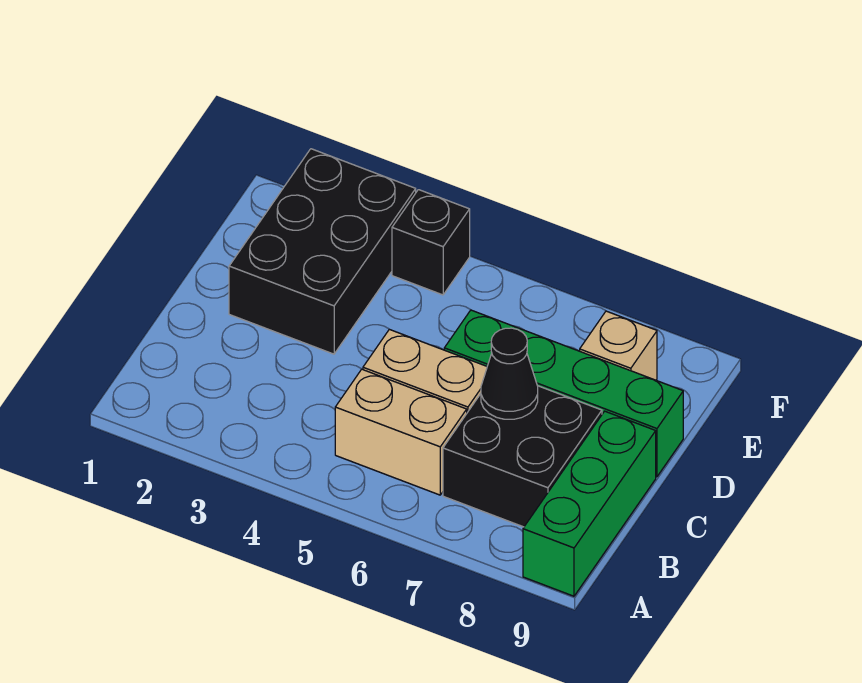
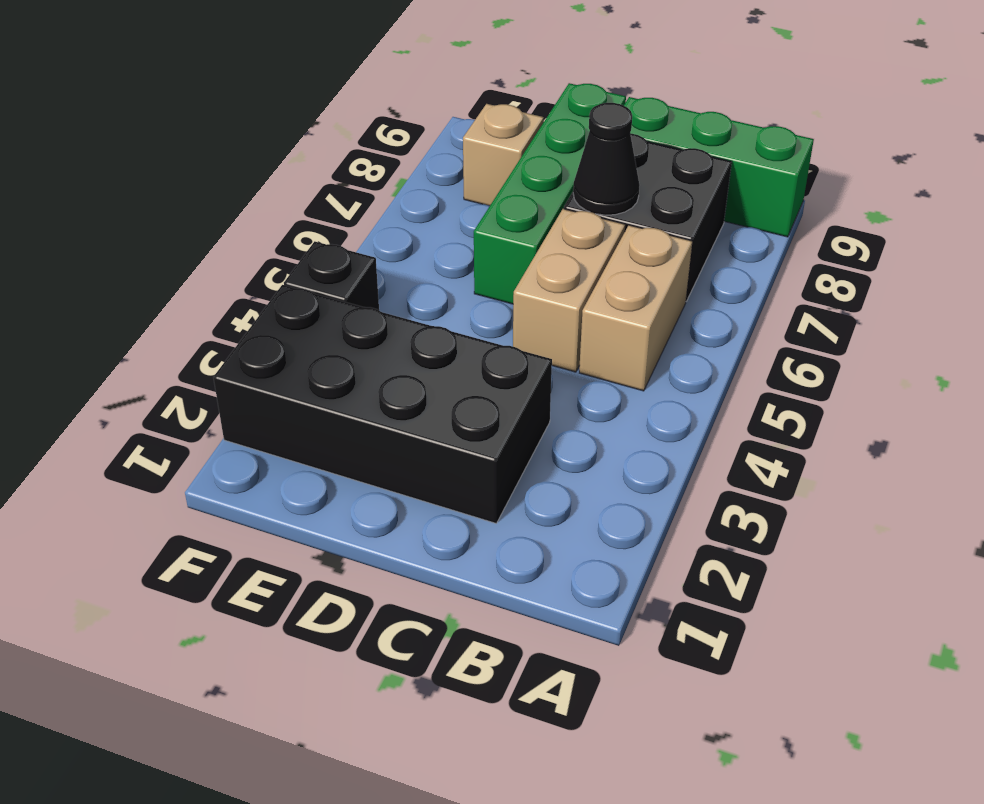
black brick D2:F3 level 1 -> black brick C2:F3 level 1

